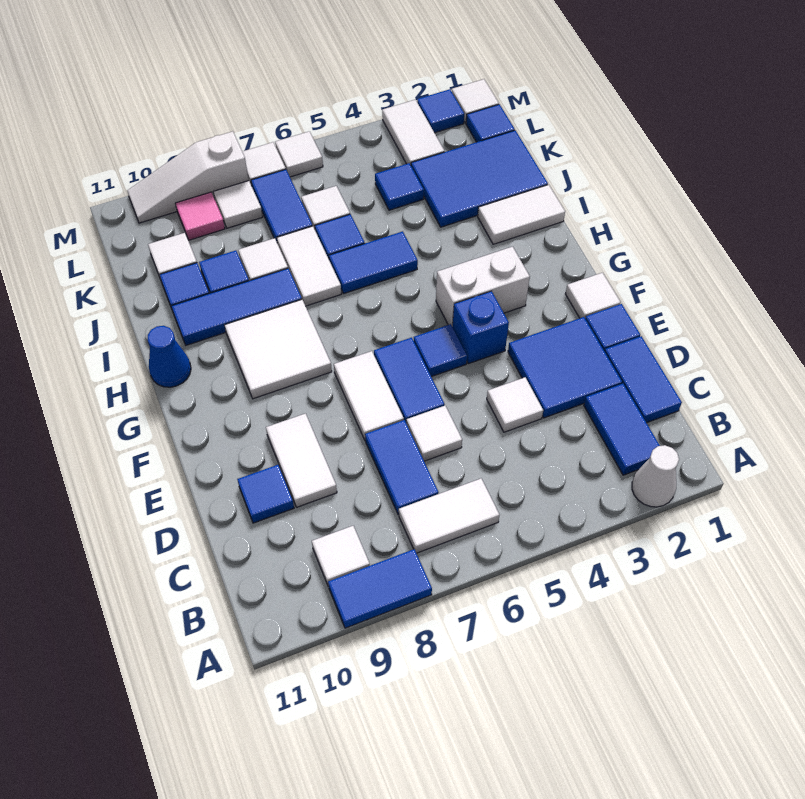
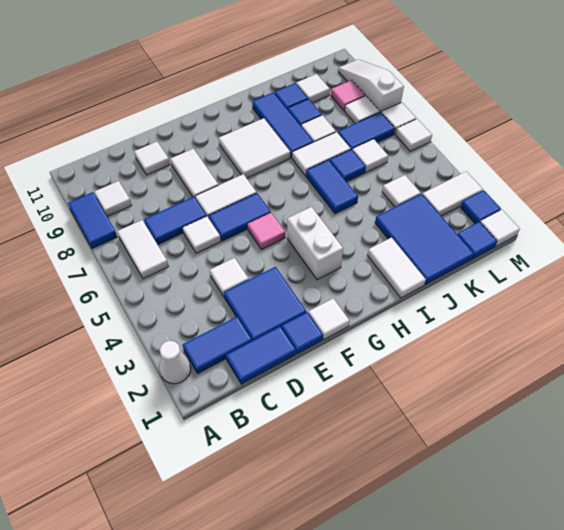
white tile D9:E9 level 1 -> white tile E8:E9 level 1
blue tile D10 level 1 -> white tile D10 level 1
blue brick F4 level 1 -> none
blue tile F5 level 1 -> pink tile F5 level 1
blue cone H11 level 1 -> none
blue tile K4 level 1 -> white tile K4 level 1

